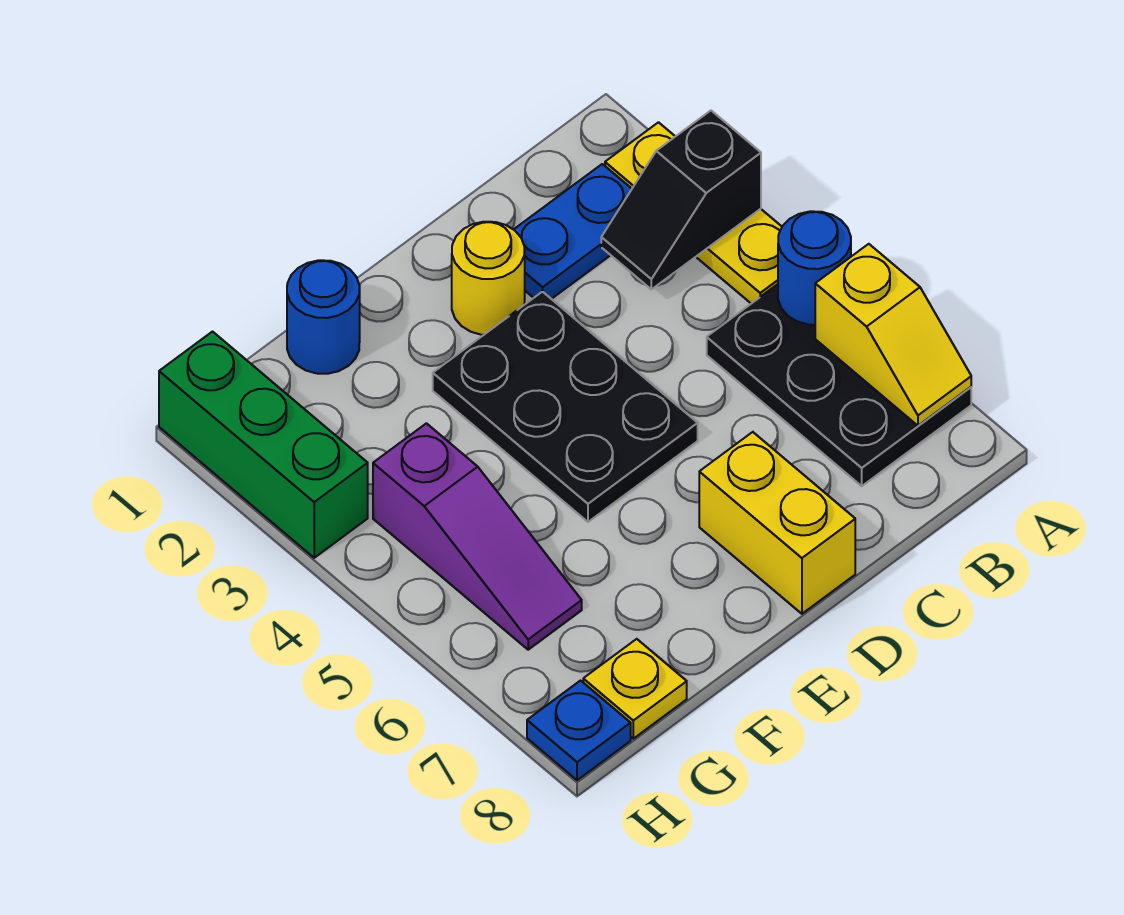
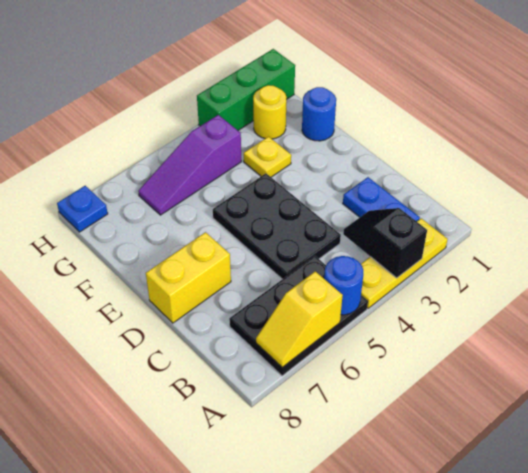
yellow round brick D2 level 1 -> yellow round brick G2 level 1
black plate D3:E5 level 1 -> black plate C4:E5 level 1
yellow plate G8 level 1 -> yellow plate F3 level 1

